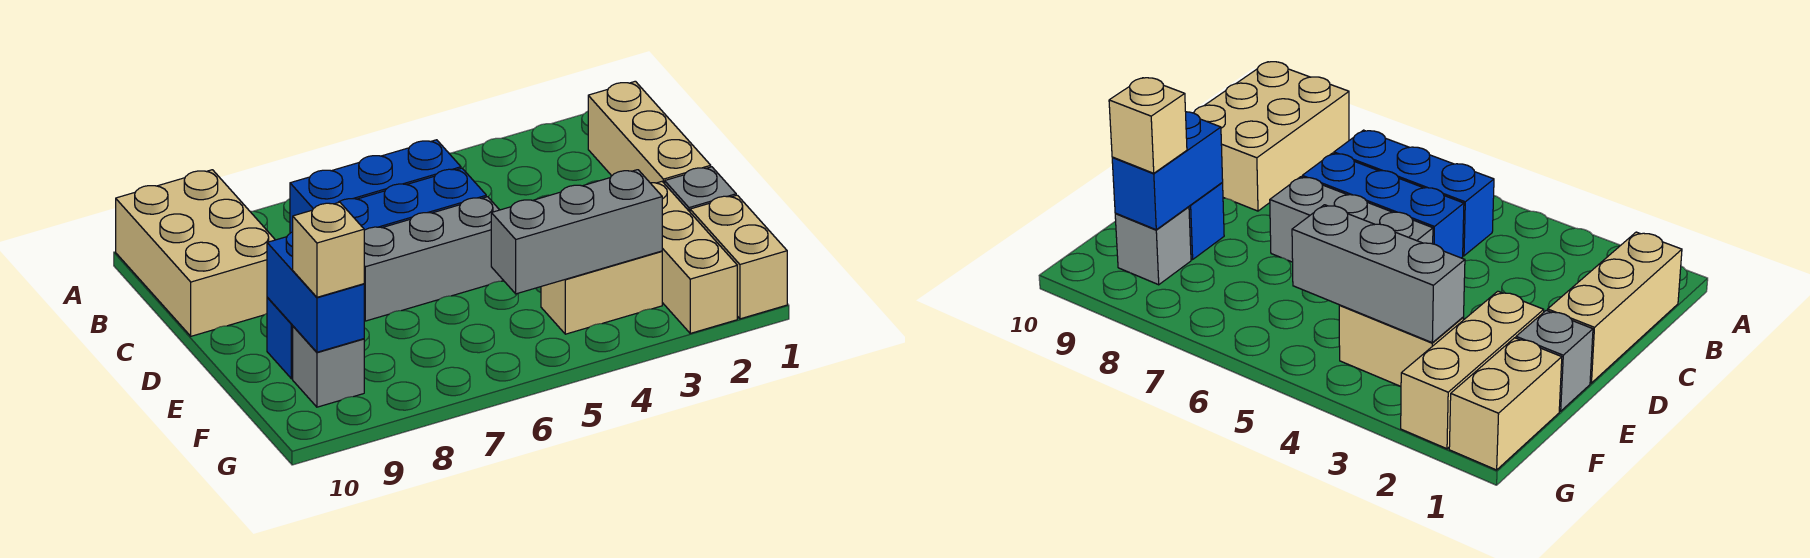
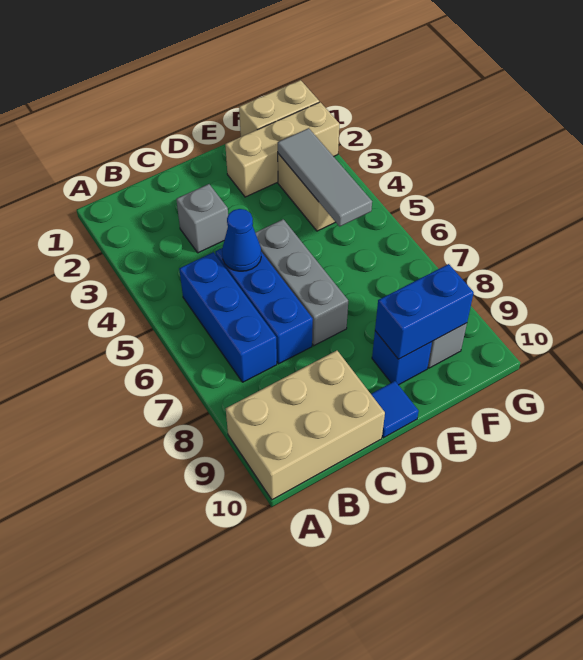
tan brick B1:D1 level 1 -> none
none -> blue cone C5 level 2
none -> blue tile D10 level 1
grey brick E1 level 1 -> grey brick C3 level 1
grey brick F3:F5 level 2 -> grey tile F3:F5 level 2
tan brick F9 level 3 -> none

